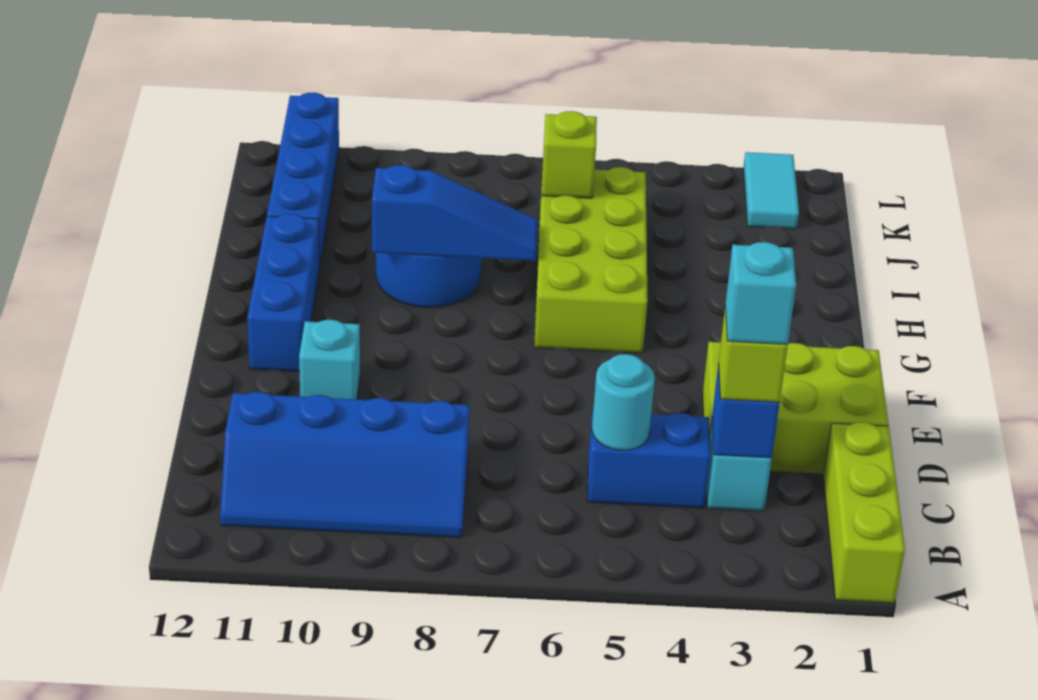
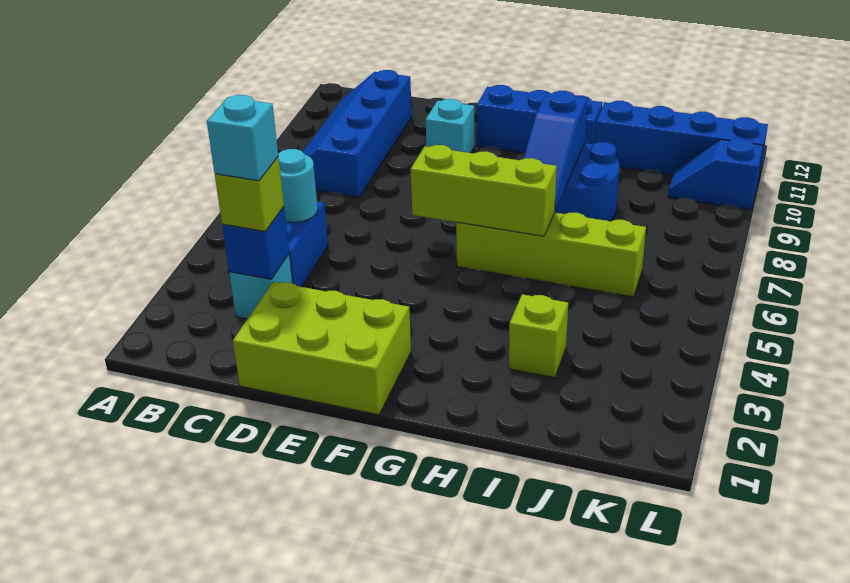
lime brick A1:C1 level 1 -> lime brick F6:H6 level 2
lime brick D1:E3 level 1 -> lime brick D1:F2 level 1
lime brick G5:J6 level 1 -> lime brick G6:J6 level 1
lime brick J6 level 2 -> lime brick I3 level 1
cyan tile K2:L2 level 1 -> none
none -> blue slope K10:L10 level 1 top L

